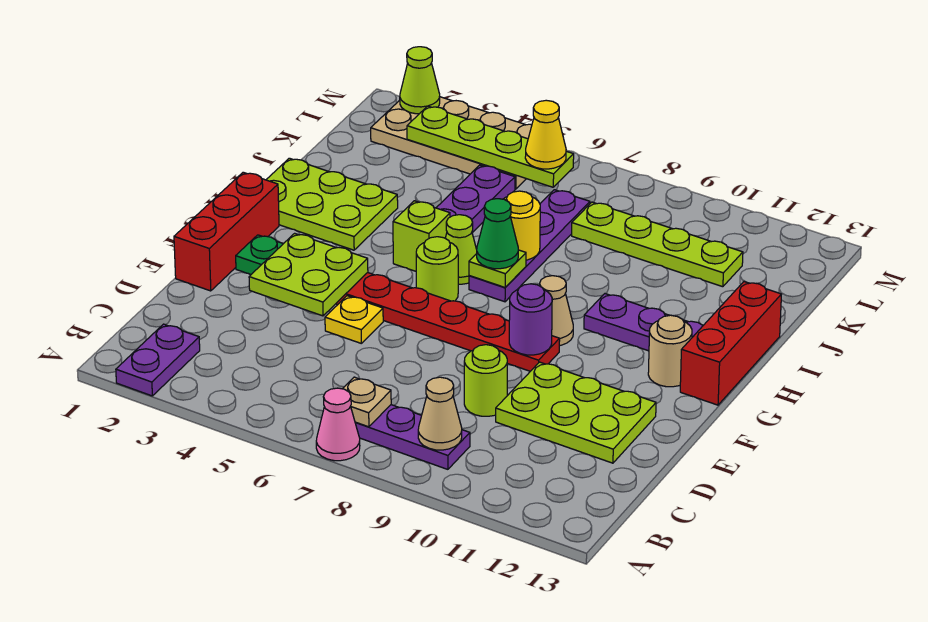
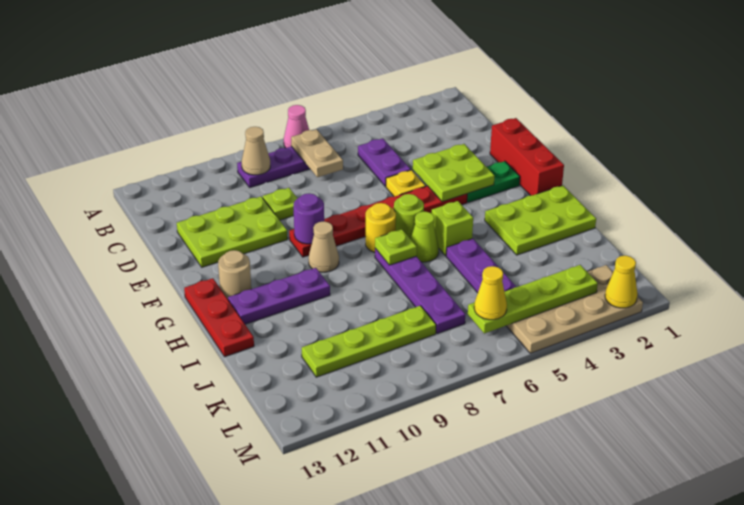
purple plate A2:B2 level 1 -> purple plate C5:D5 level 1
tan plate B7 level 2 -> tan plate B7:C7 level 2
lime round brick D9 level 1 -> lime plate D9 level 1
red brick G13:I13 level 1 -> red plate G13:I13 level 1
green cone H7 level 3 -> none
yellow round brick I7 level 2 -> yellow round brick G7 level 1
lime cone M2 level 2 -> yellow cone M2 level 2

